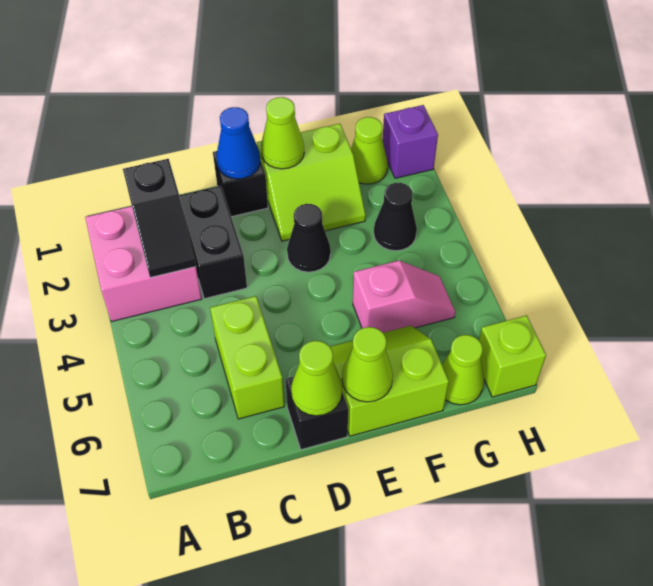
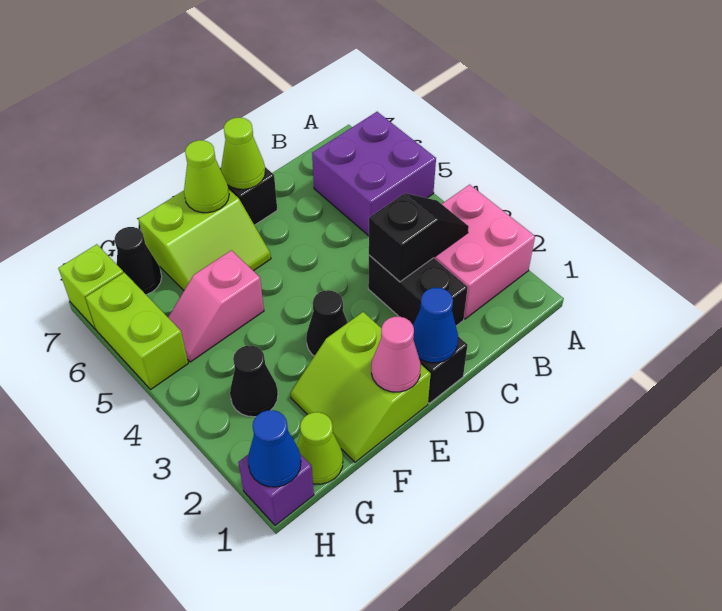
none -> purple brick A5:B6 level 1
black slope B2:B3 level 2 top 2 -> black slope B3:C3 level 2 top C
lime brick C5:C6 level 1 -> lime brick H5:H6 level 1
lime slope E1:F2 level 1 top 1 -> lime slope E1:F2 level 1 top E
lime cone E1 level 2 -> pink cone E1 level 2
lime cone G7 level 1 -> black cone G7 level 1
none -> blue cone H1 level 2

